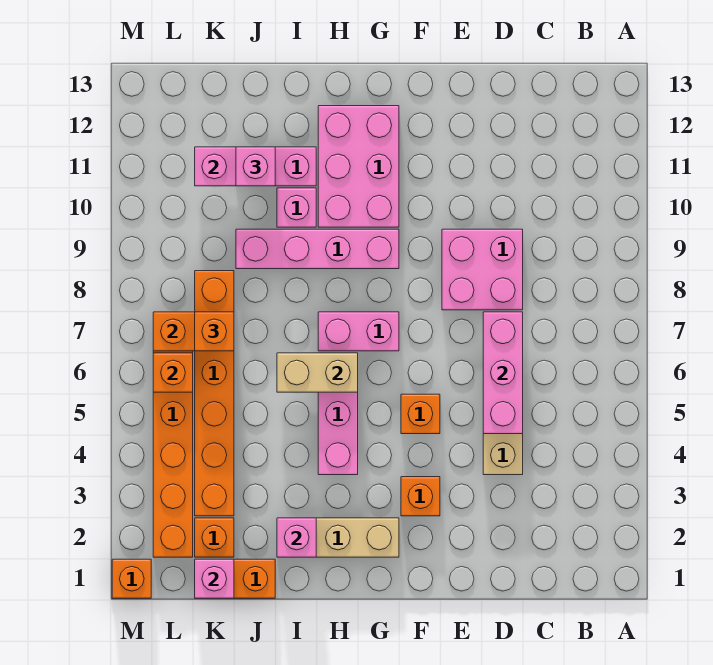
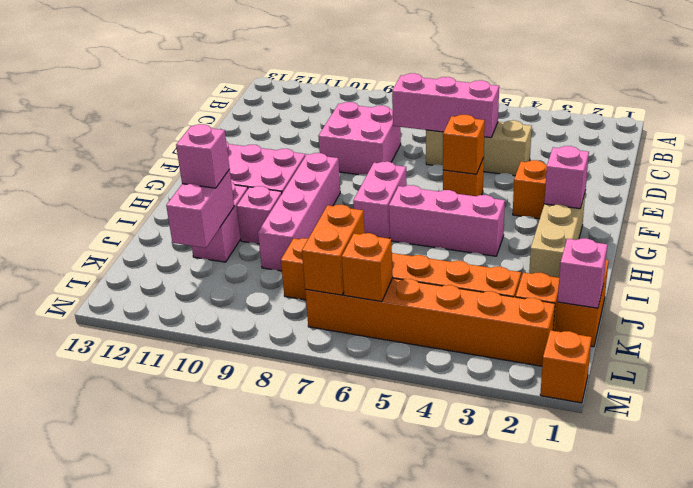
tan brick H6:I6 level 2 -> none
pink brick I2 level 2 -> pink brick G2 level 2
orange brick K7 level 3 -> orange brick F5 level 2

